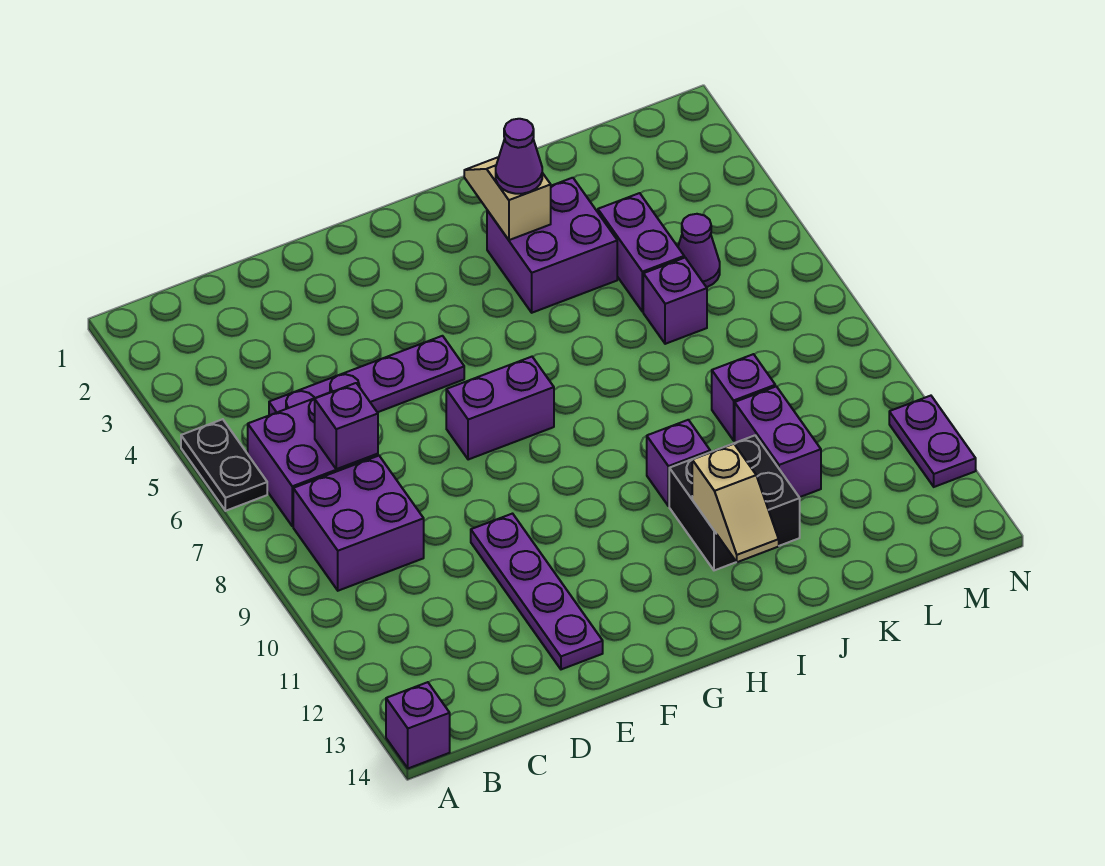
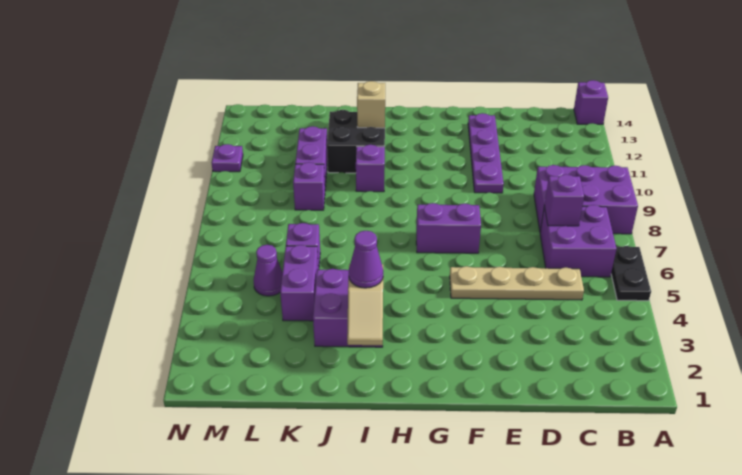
purple brick B8:C9 level 1 -> purple brick A8:C9 level 1
purple plate C5:F5 level 1 -> tan plate C5:F5 level 1
purple plate N11:N12 level 1 -> purple plate N11 level 1

